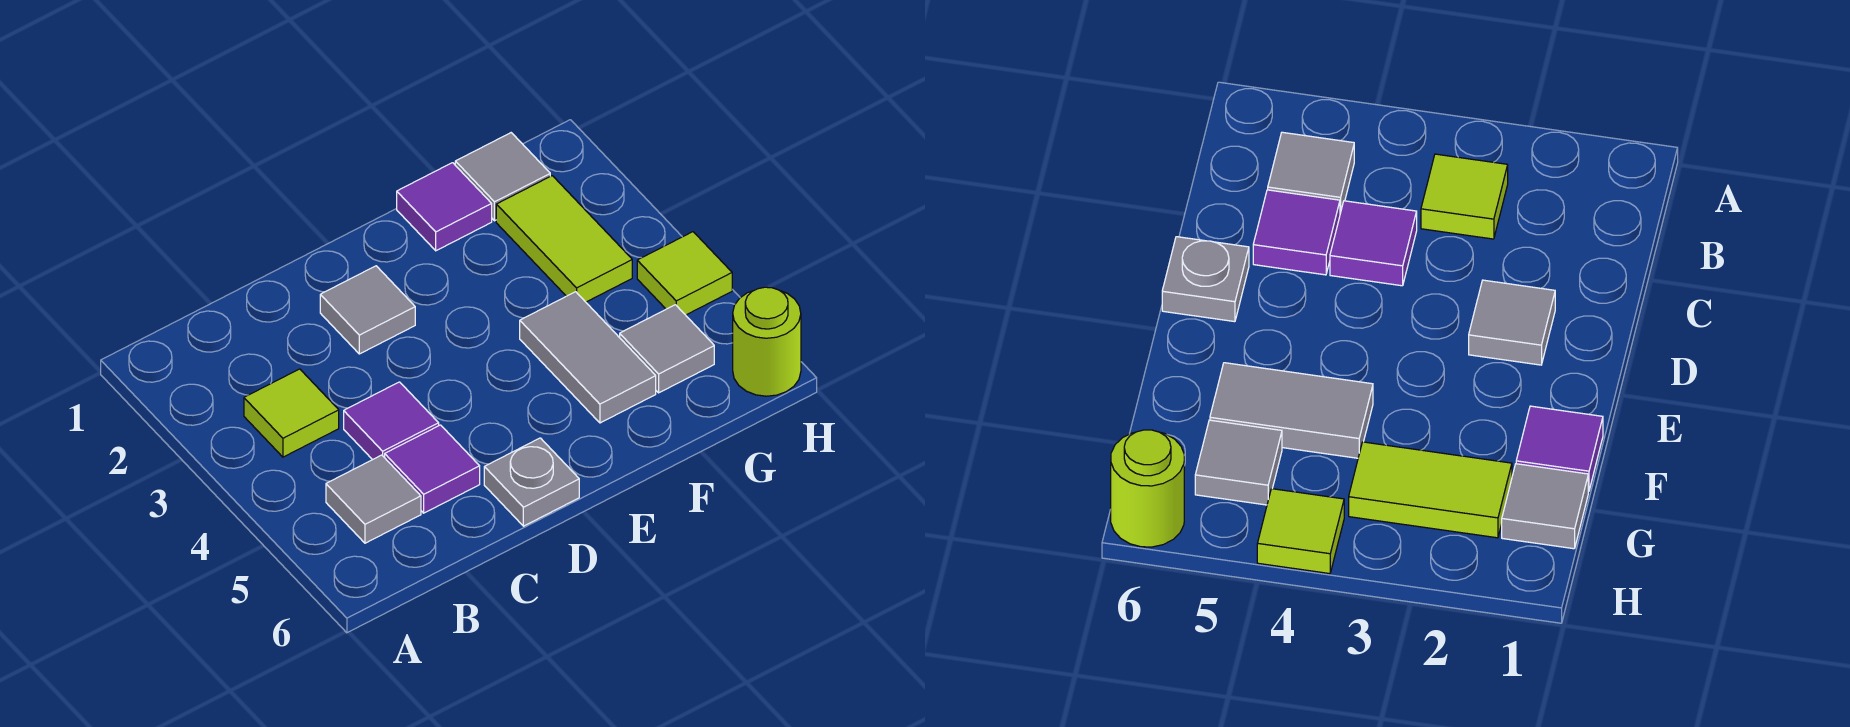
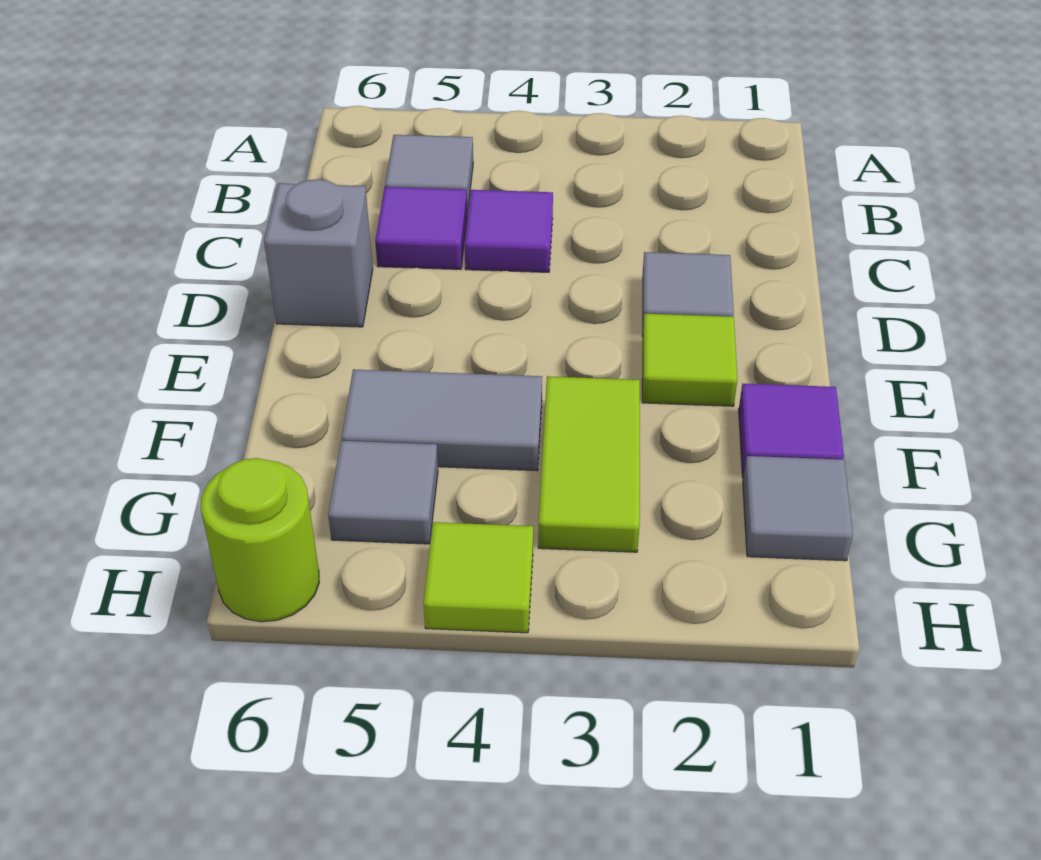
lime tile B3 level 1 -> lime tile E2 level 1
grey plate D6 level 1 -> grey brick D6 level 1
lime tile G2:G3 level 1 -> lime tile F3:G3 level 1

